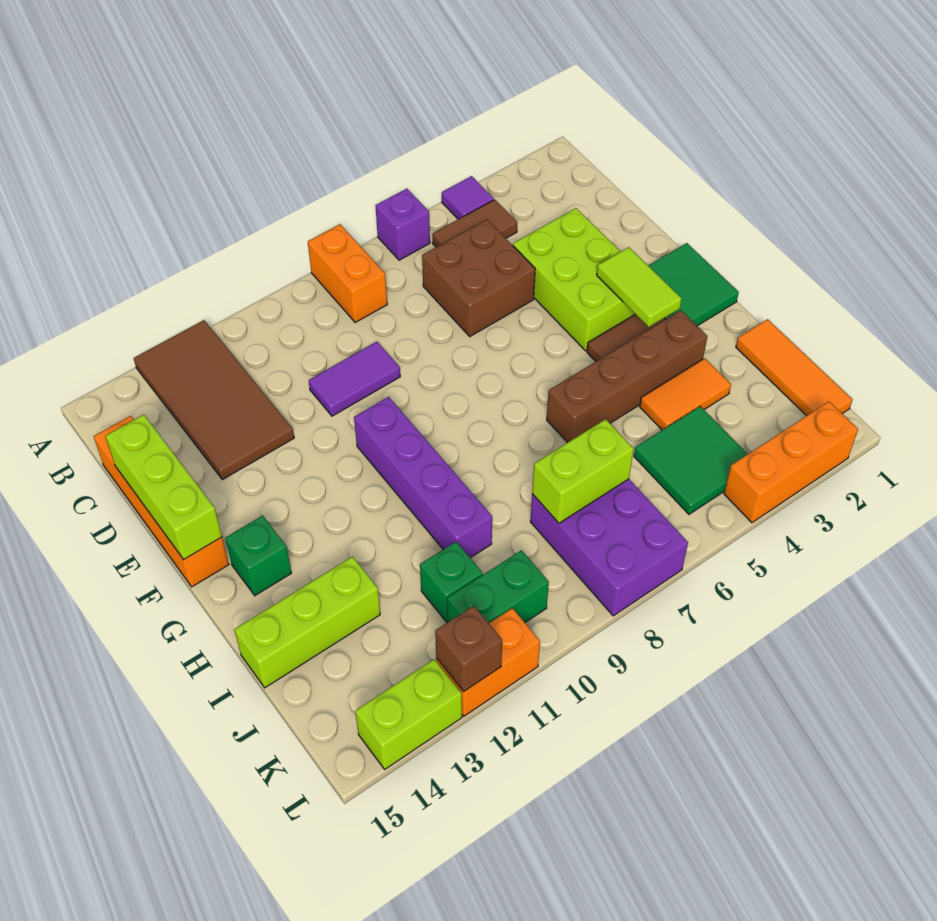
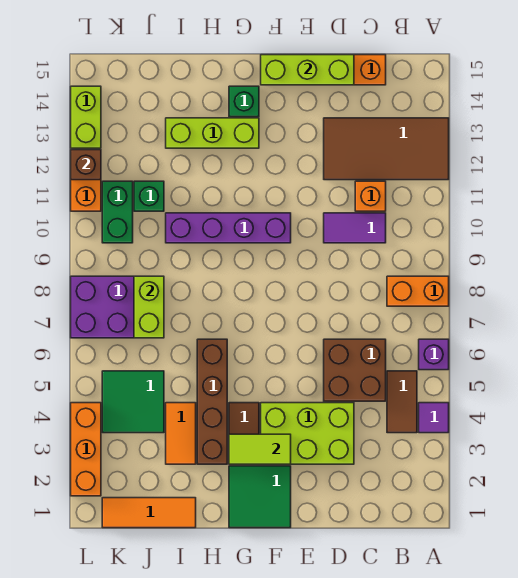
none -> orange brick C11 level 1
purple tile D9:D10 level 1 -> purple tile C10:D10 level 1
lime brick I13:I15 level 1 -> lime brick G13:I13 level 1

